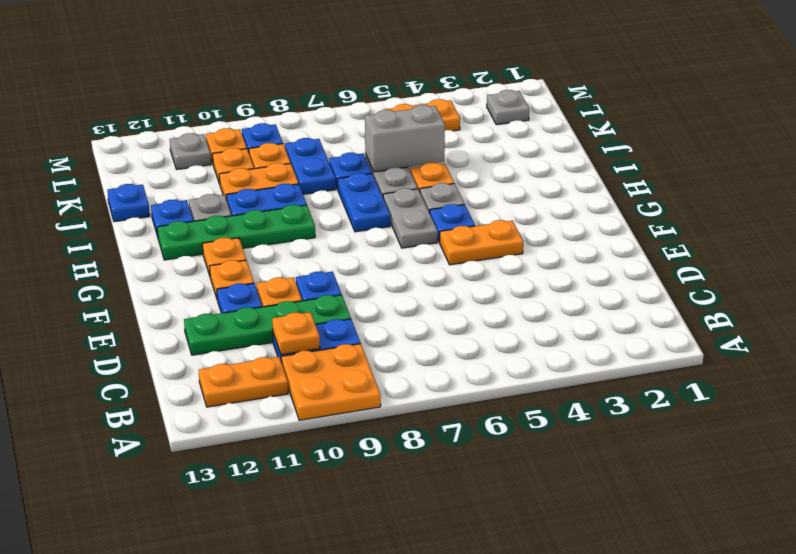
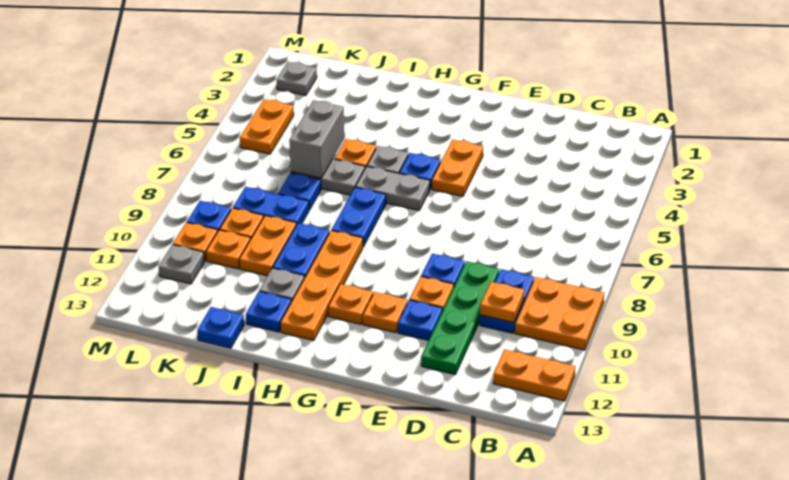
orange plate B11:B12 level 1 -> orange plate A12:B12 level 1
blue plate H7:I7 level 1 -> blue plate H7:H8 level 1
green plate H9:H12 level 1 -> orange plate H9:H12 level 1

